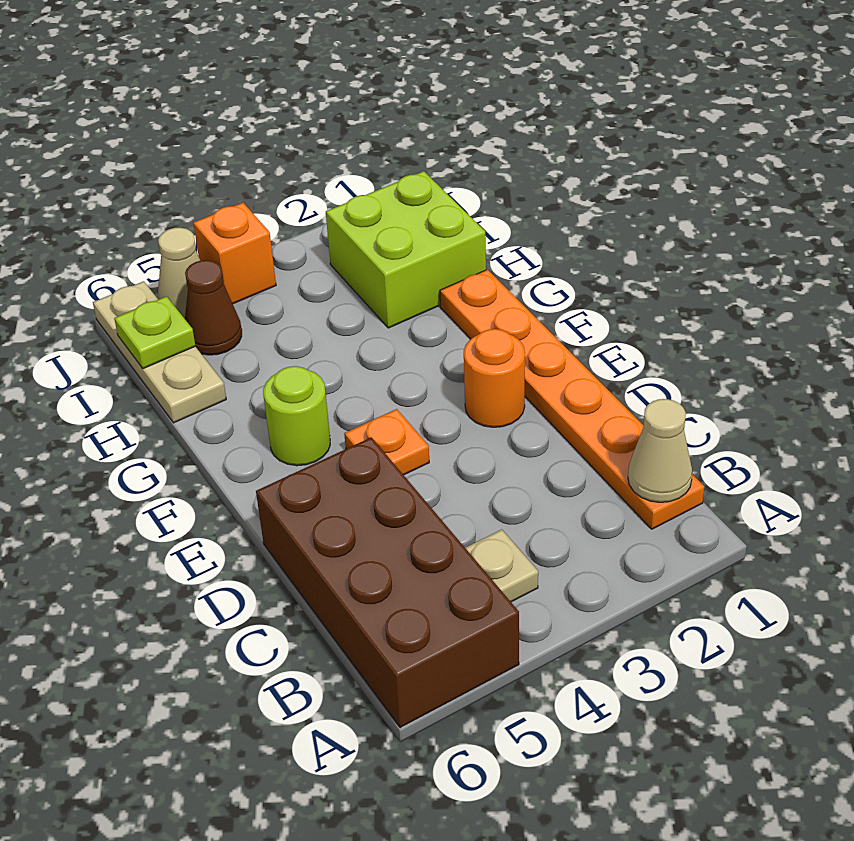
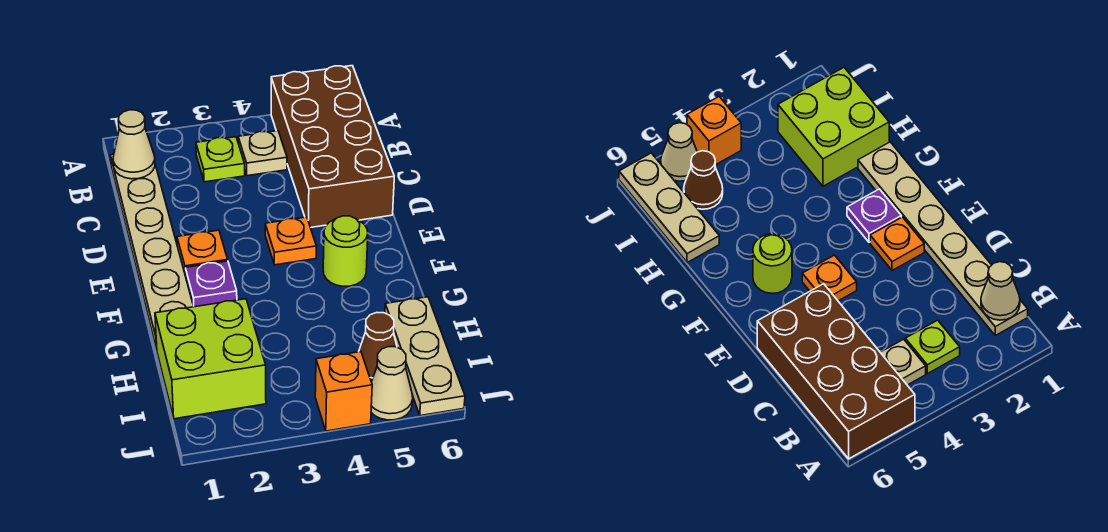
orange plate B1:G1 level 1 -> tan plate B1:G1 level 1
orange round brick E2 level 1 -> orange plate E2 level 1
none -> purple plate F2 level 1
lime plate I6 level 2 -> lime plate B3 level 1

